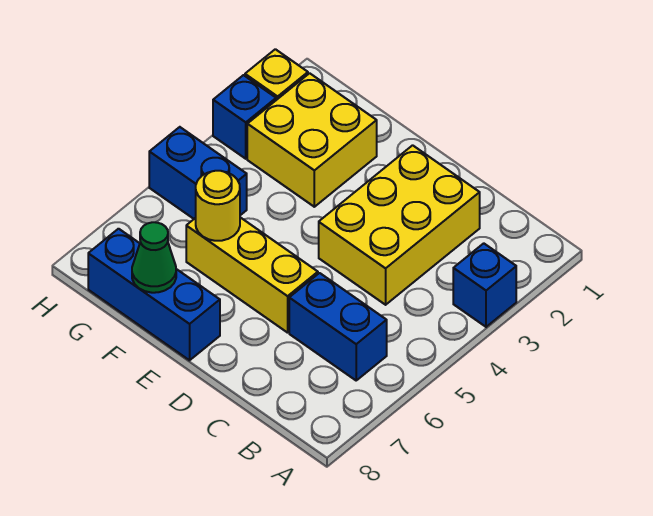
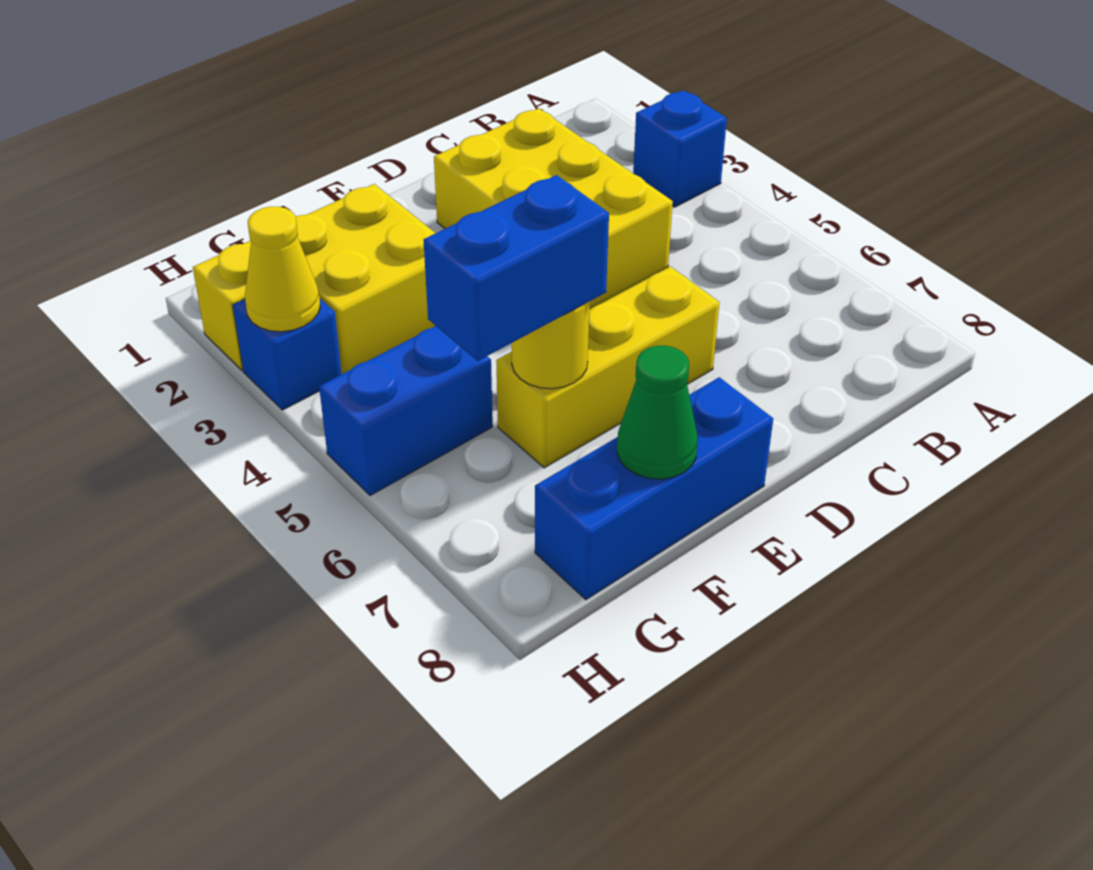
blue brick B6:C6 level 1 -> blue brick F6:G6 level 3
none -> yellow cone H3 level 2

